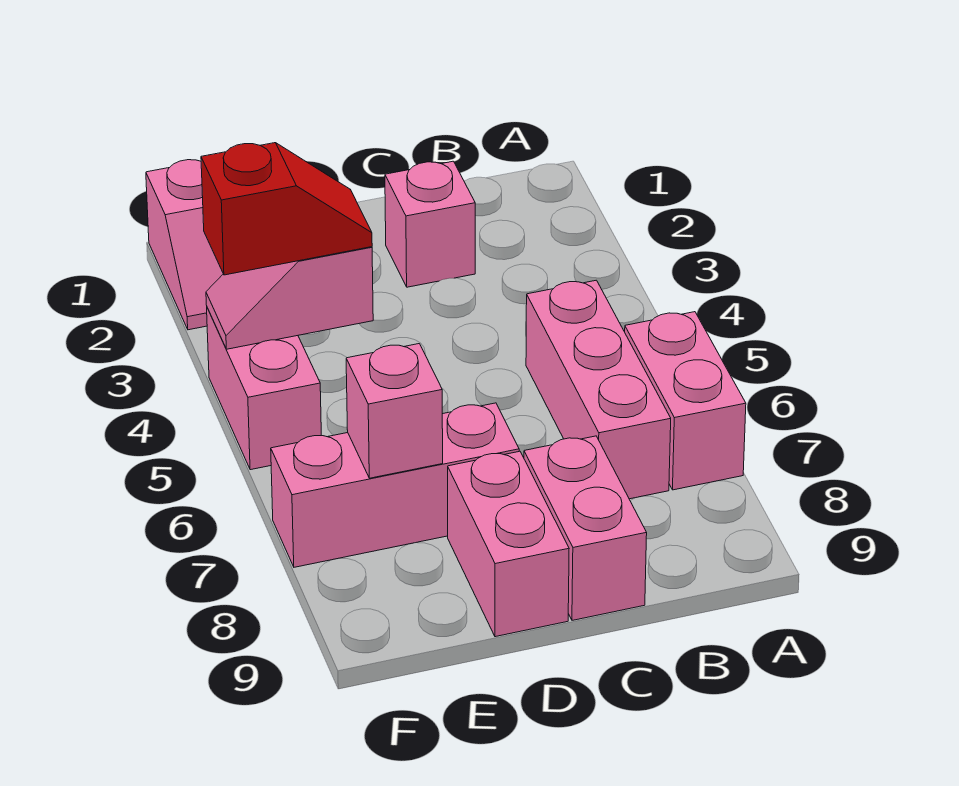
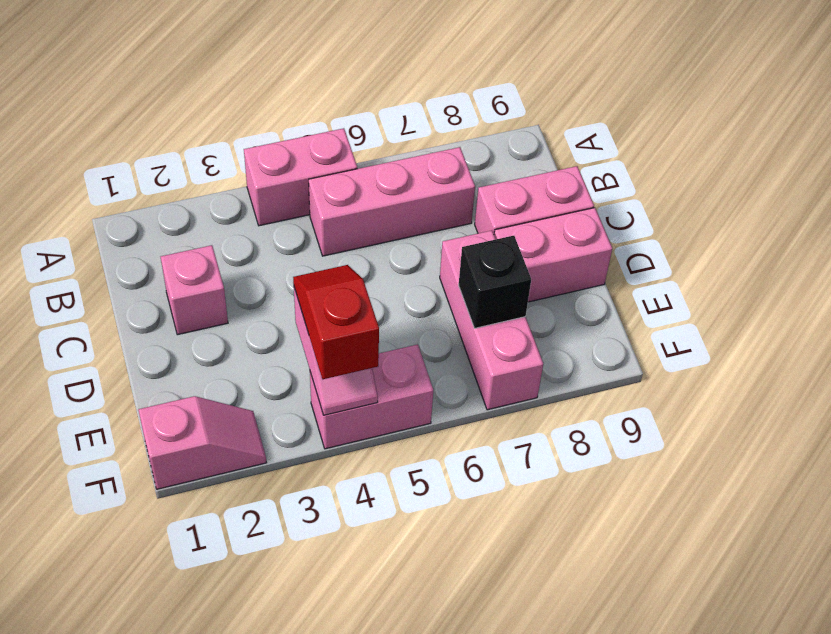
pink brick A6:A7 level 1 -> pink brick A4:A5 level 1
pink brick E7 level 2 -> black brick E7 level 2

